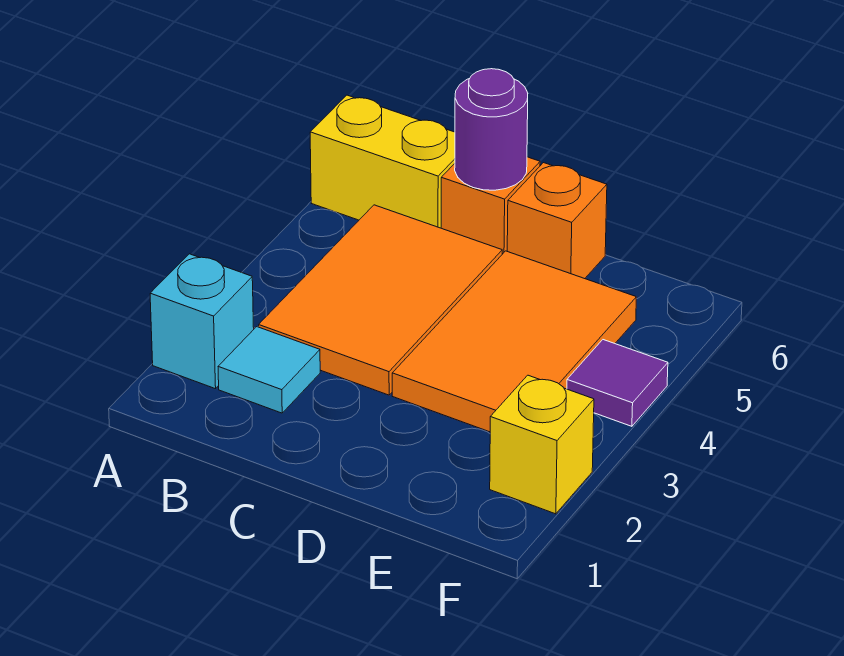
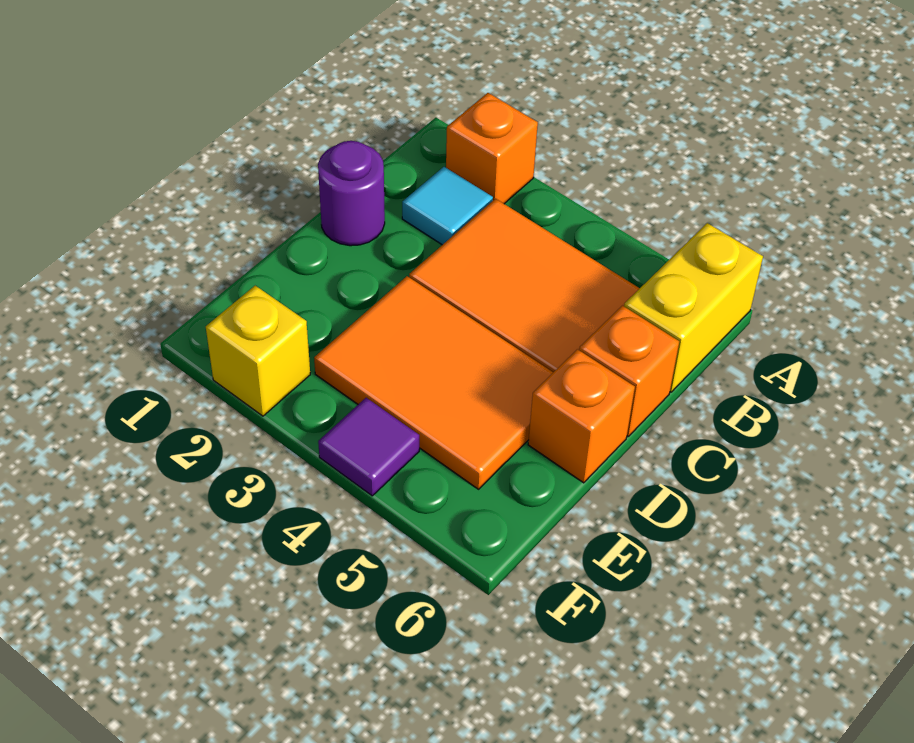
cyan brick A2 level 1 -> orange brick A2 level 1
purple round brick C6 level 2 -> purple round brick C1 level 1

